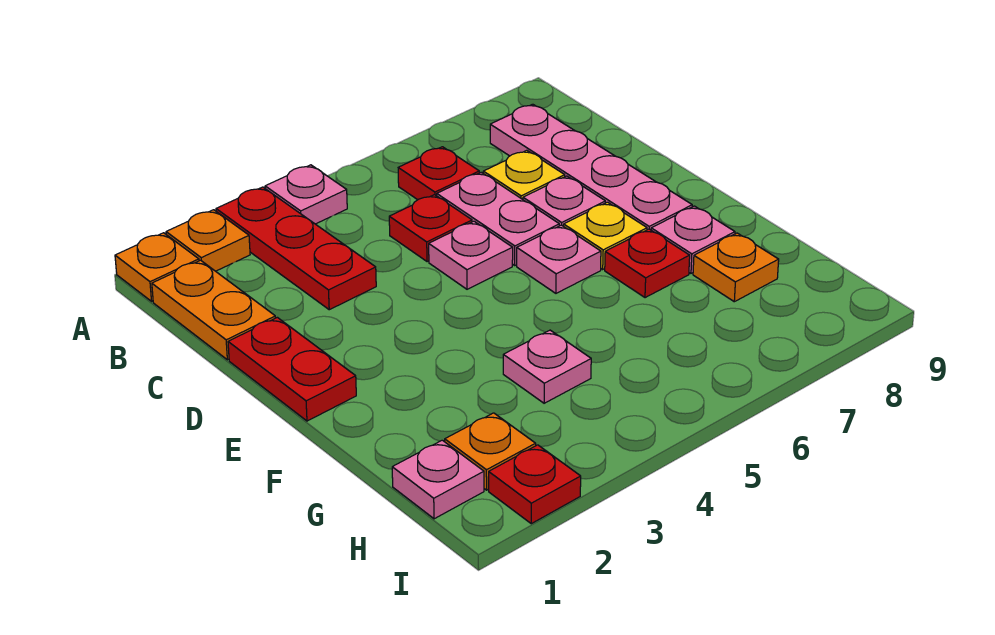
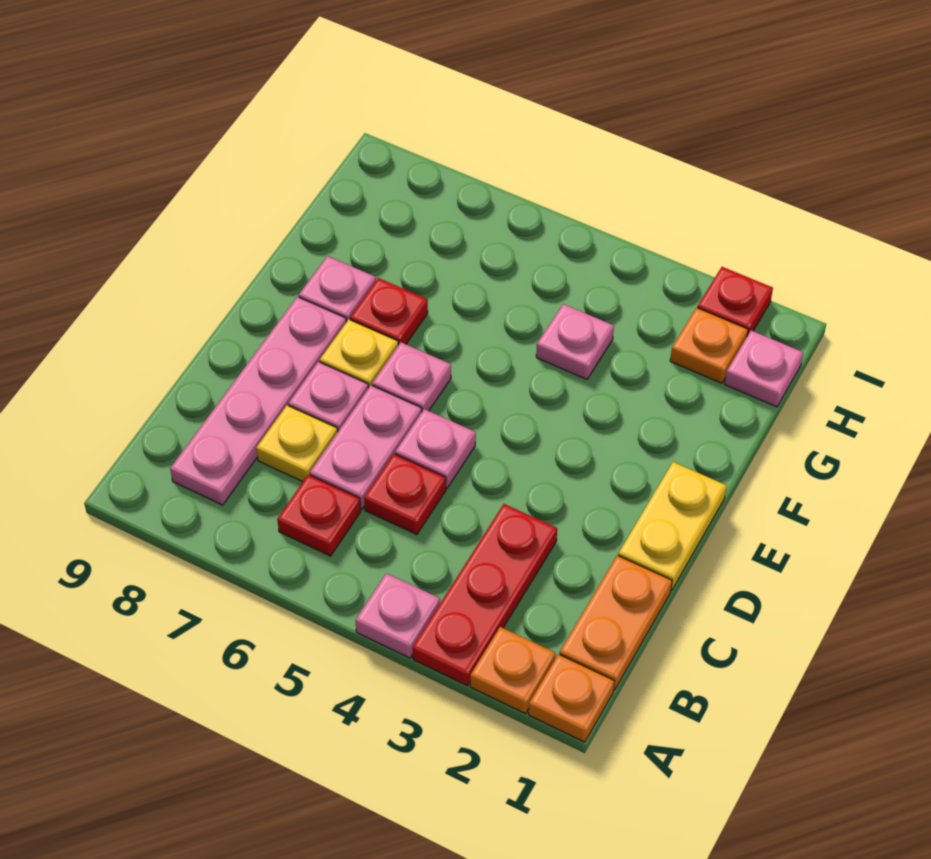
red plate D1:E1 level 1 -> yellow plate D1:E1 level 1
orange plate G8 level 1 -> none

